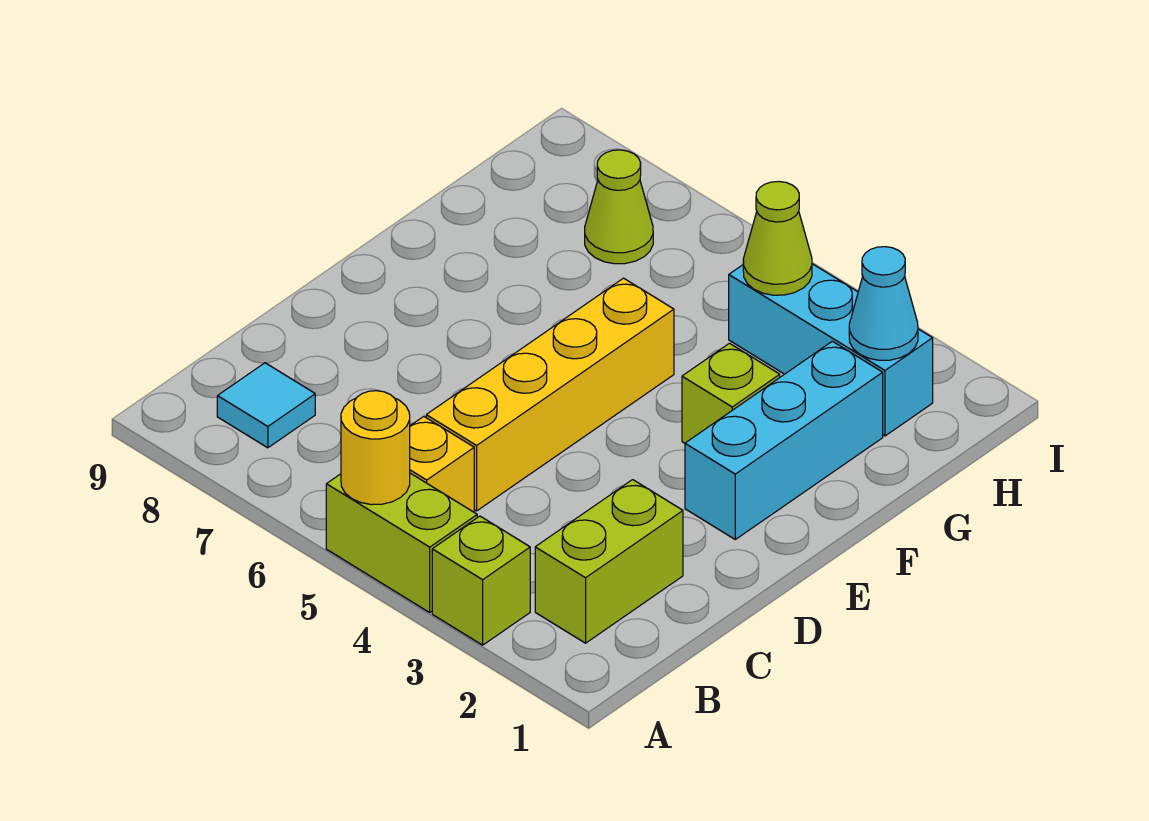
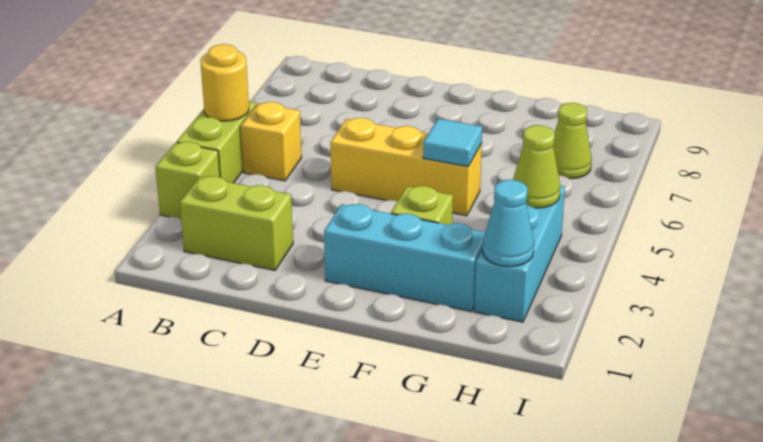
cyan tile B8 level 1 -> cyan tile F5 level 2
yellow brick C5:F5 level 1 -> yellow brick D5:F5 level 1

